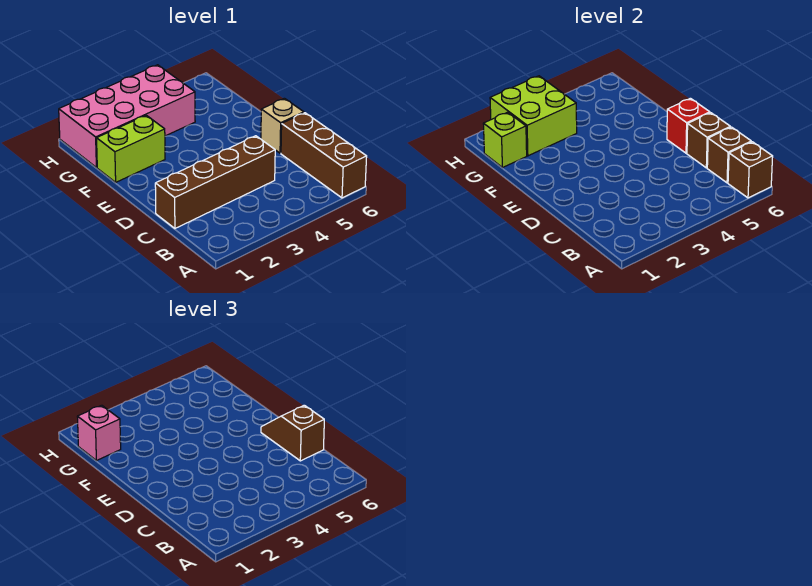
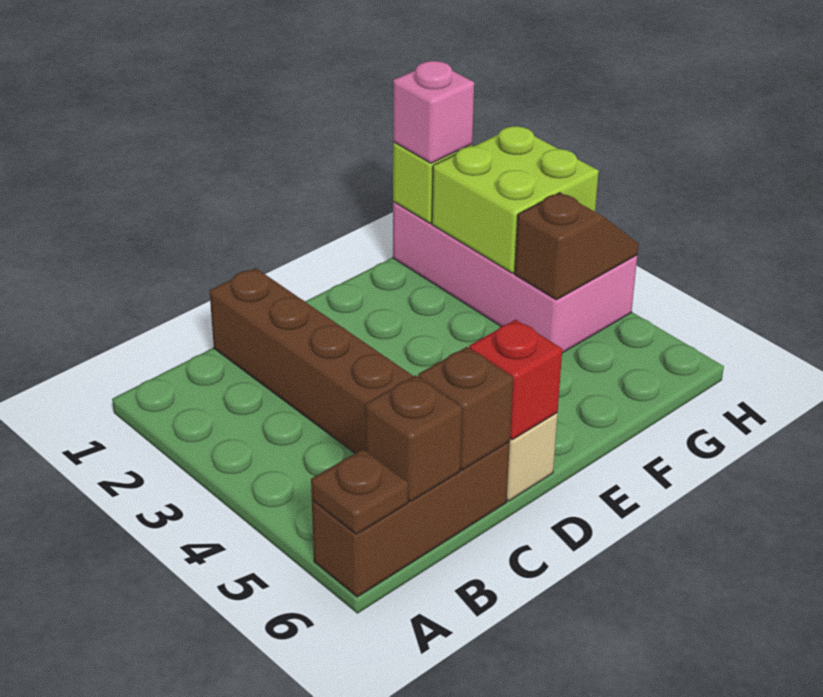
brown brick A6 level 2 -> brown plate A6 level 2
brown slope C6:D6 level 3 top C -> brown slope G4:H4 level 2 top G
lime brick F1:F2 level 1 -> none

